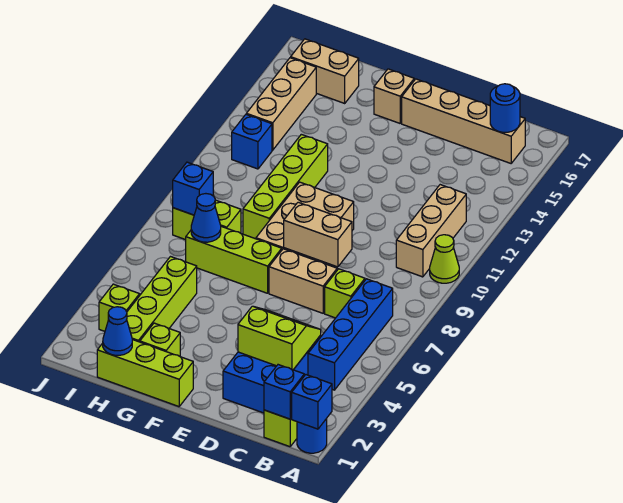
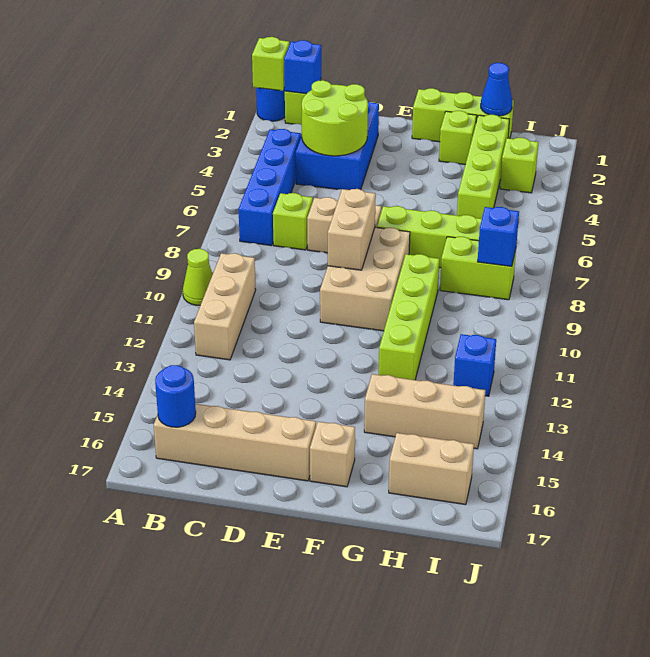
blue brick A1 level 2 -> lime brick A1 level 2
lime slope C3:D4 level 2 top 3 -> lime round brick C3:D4 level 2
tan brick D8:E8 level 2 -> tan brick E8:E9 level 2
blue cone H7 level 2 -> none
tan brick I13:I15 level 1 -> tan brick G14:I14 level 1

